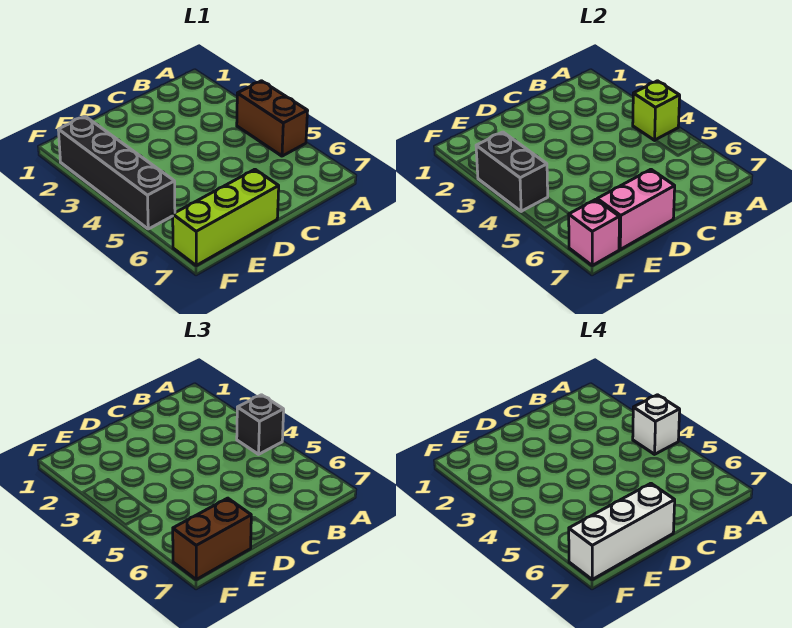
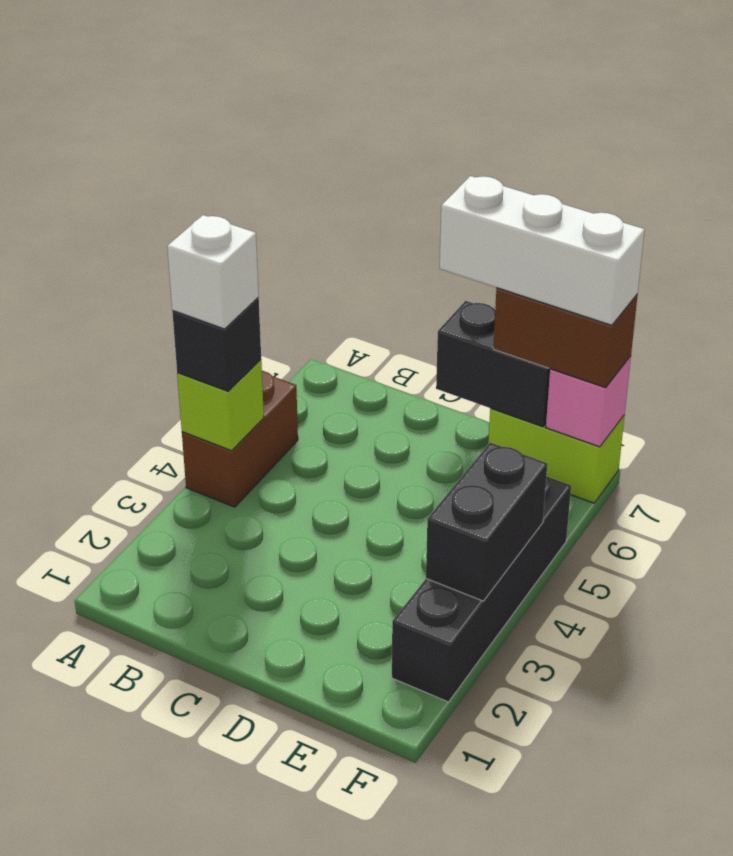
lime brick D7:F7 level 1 -> lime brick E7:F7 level 1
pink brick D7:E7 level 2 -> black brick D7:E7 level 2

